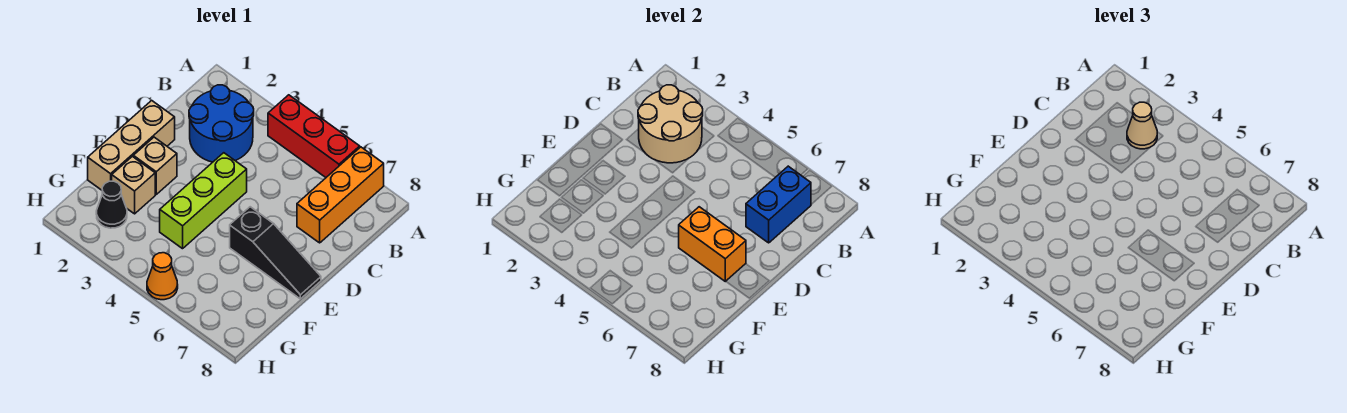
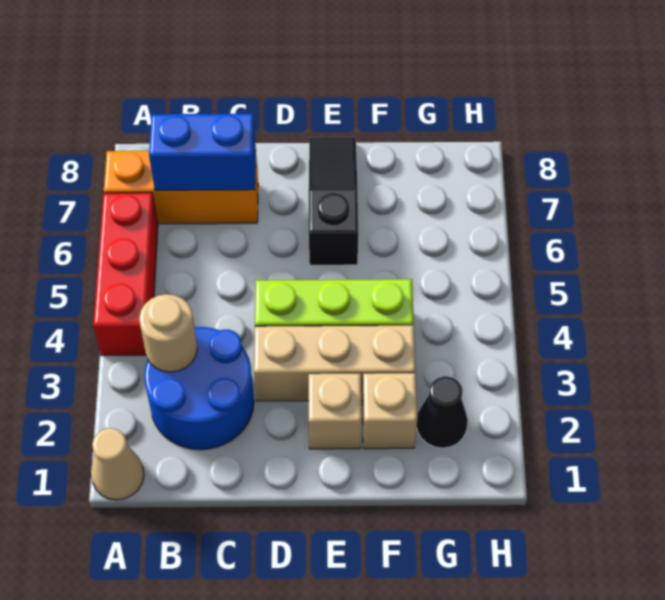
tan round brick B2:C3 level 2 -> tan round brick B3 level 2
tan cone B3 level 3 -> tan cone A1 level 1
tan brick D1:F1 level 1 -> tan brick D3:F3 level 1
orange brick E6:E7 level 2 -> none
orange cone H5 level 1 -> none

